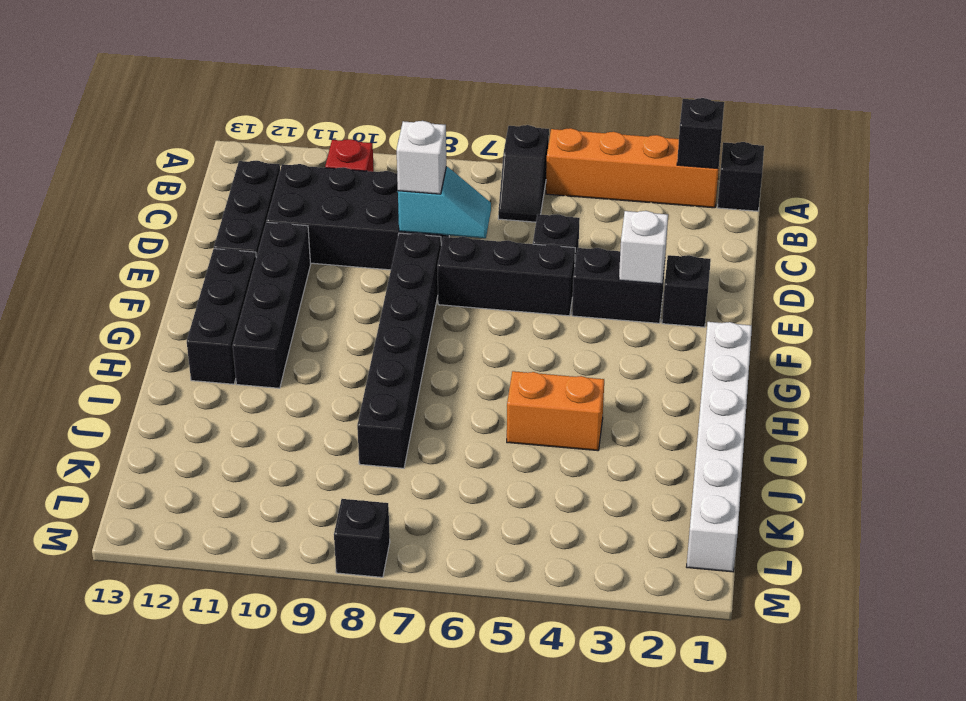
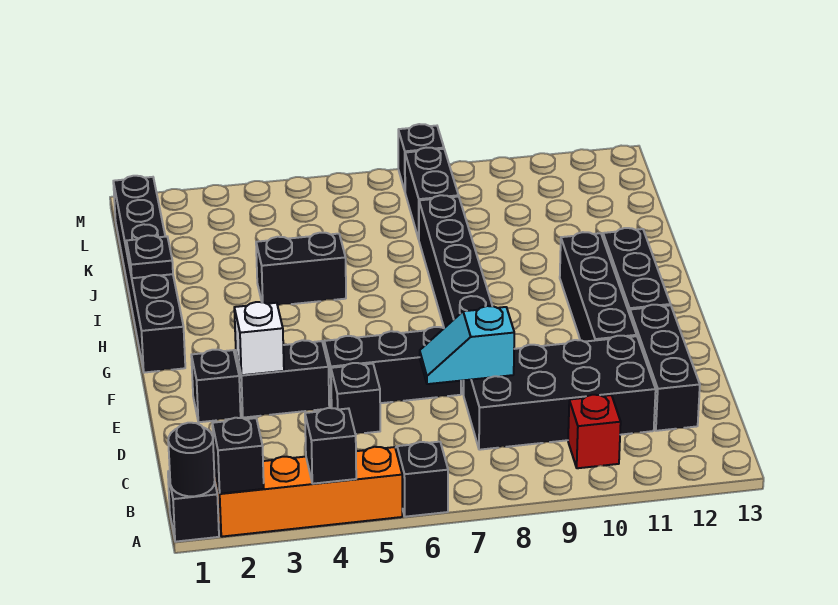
none -> black round brick A1 level 2
none -> black brick A4 level 2
white brick D8 level 3 -> none
white brick G1:L1 level 1 -> black brick G1:L1 level 1
none -> black plate I1 level 2
orange brick I4:I5 level 1 -> black brick I4:I5 level 1
none -> black brick K8:L8 level 1

